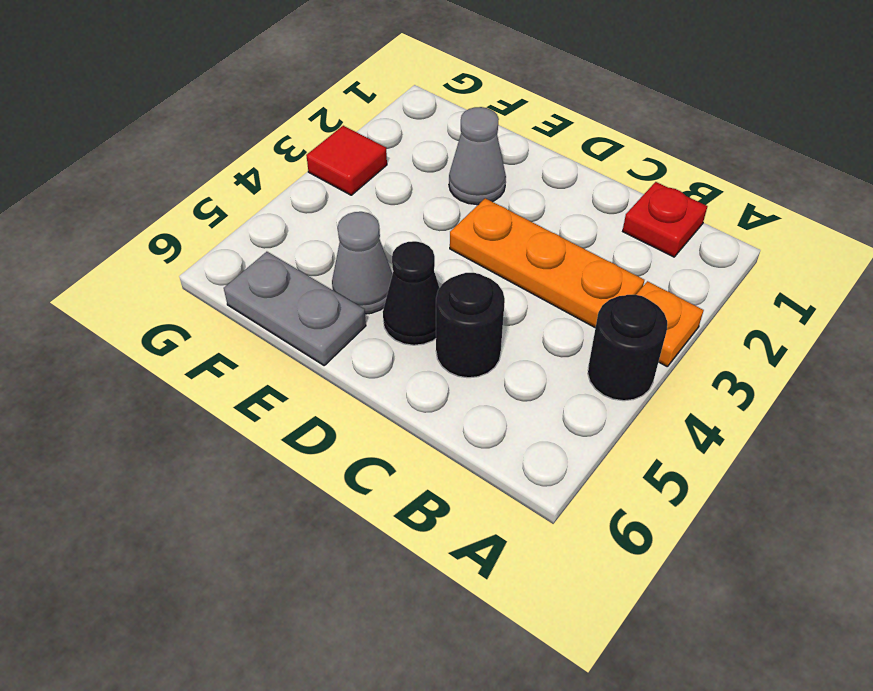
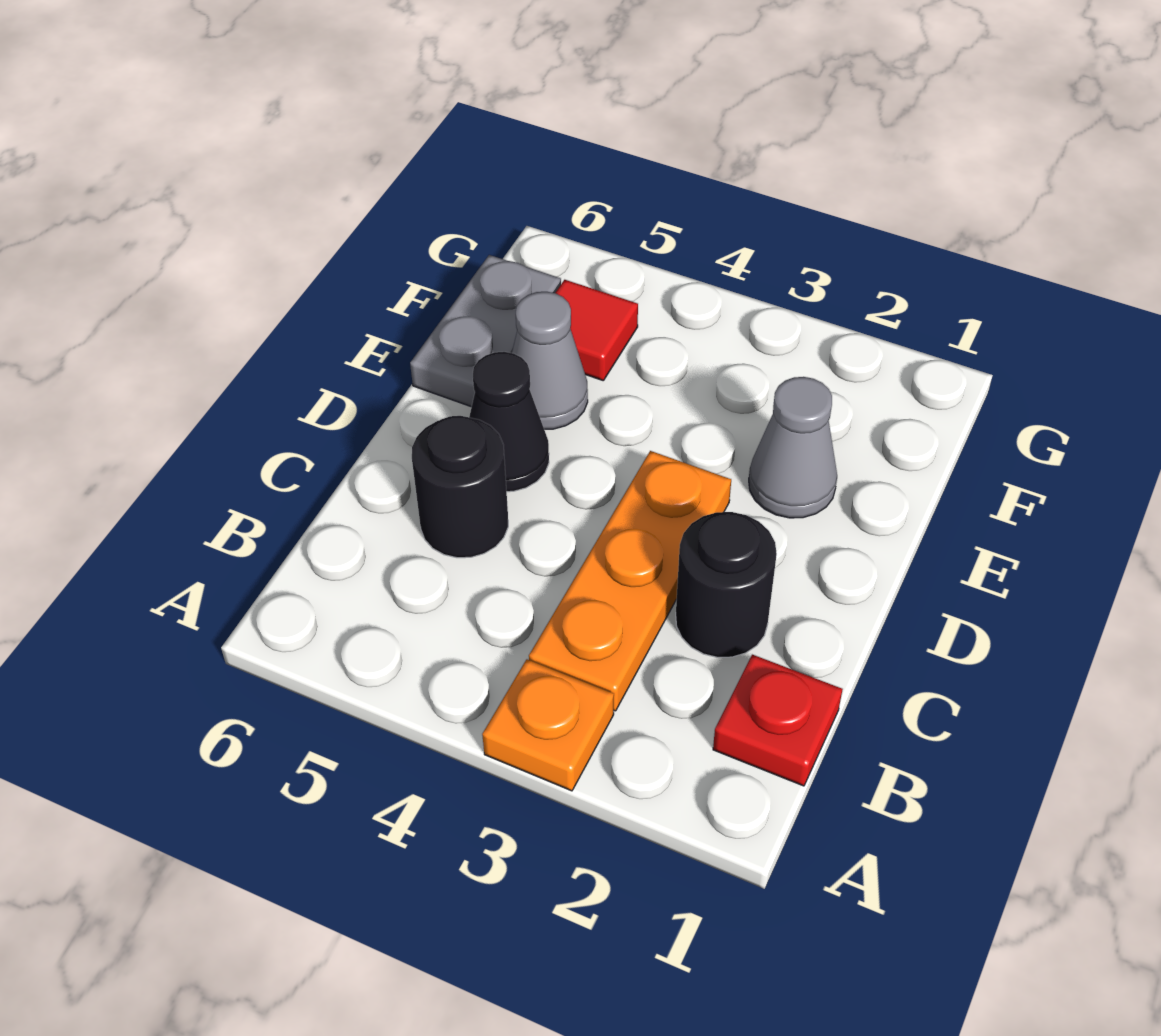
black round brick A4 level 1 -> black round brick C2 level 1
red tile G3 level 1 -> red tile F5 level 1

